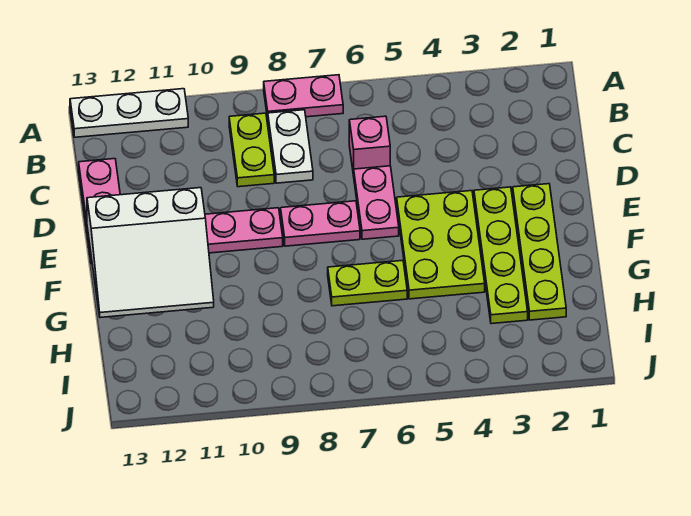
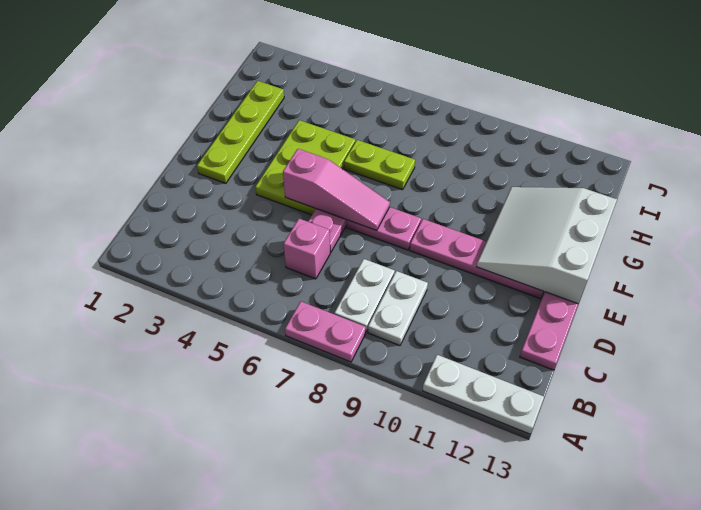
lime plate B9:C9 level 1 -> white plate B9:C9 level 1
lime plate E3:H3 level 1 -> none
none -> pink slope E5:E7 level 2 top 5
white slope E11:G13 level 2 top E -> white slope E11:G13 level 2 top 13

